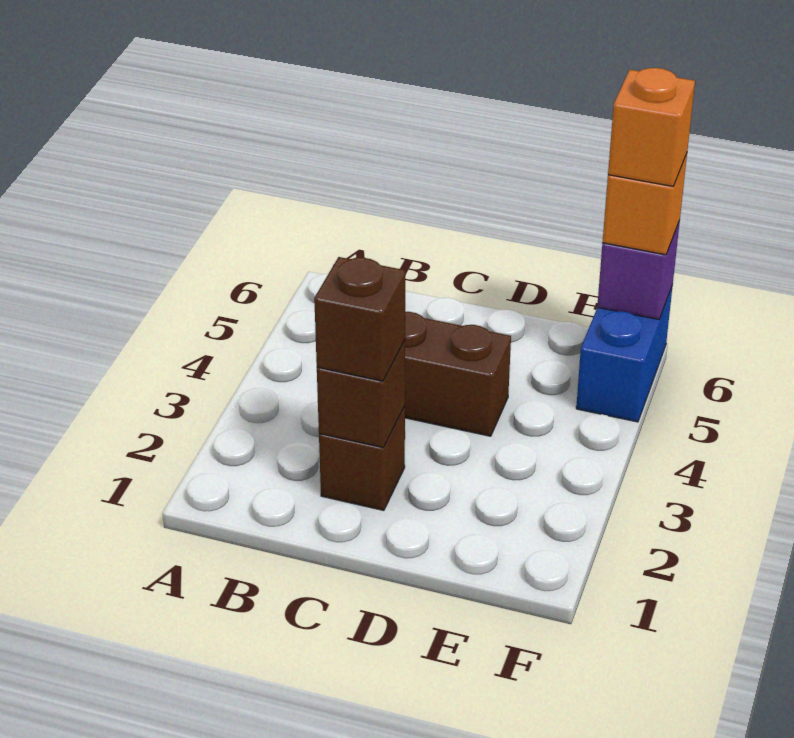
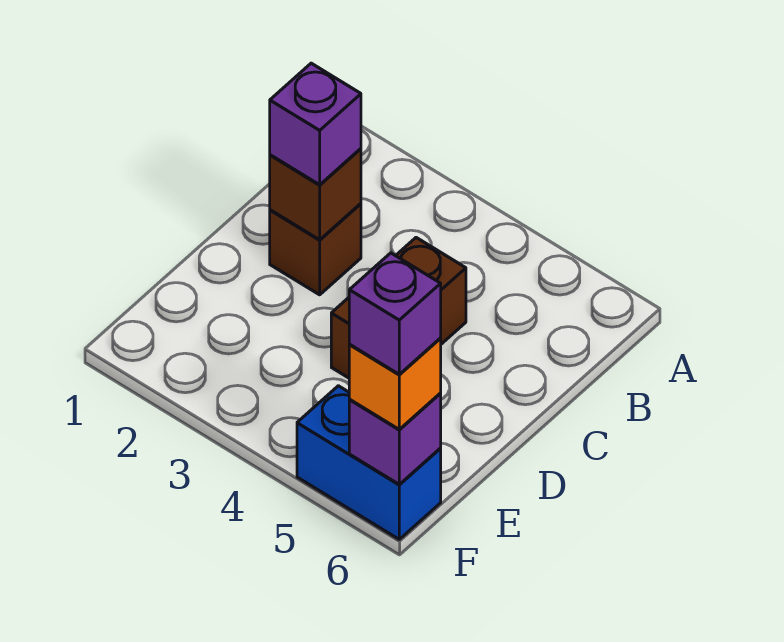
brown brick C2 level 3 -> purple brick C2 level 3
orange brick F6 level 4 -> purple brick F6 level 4

